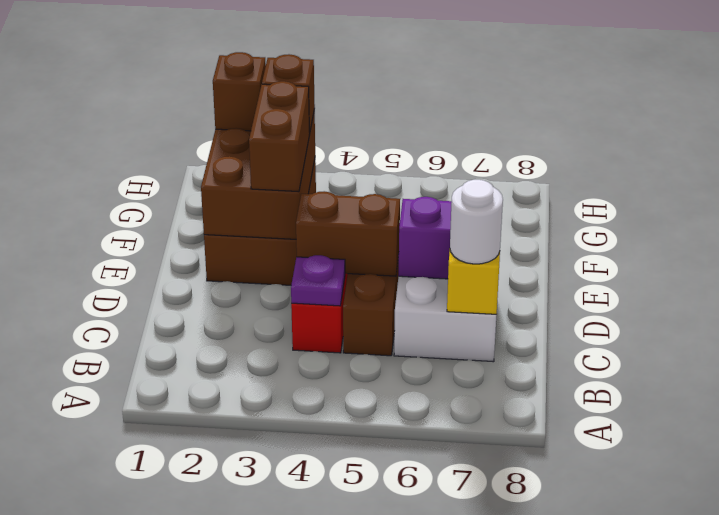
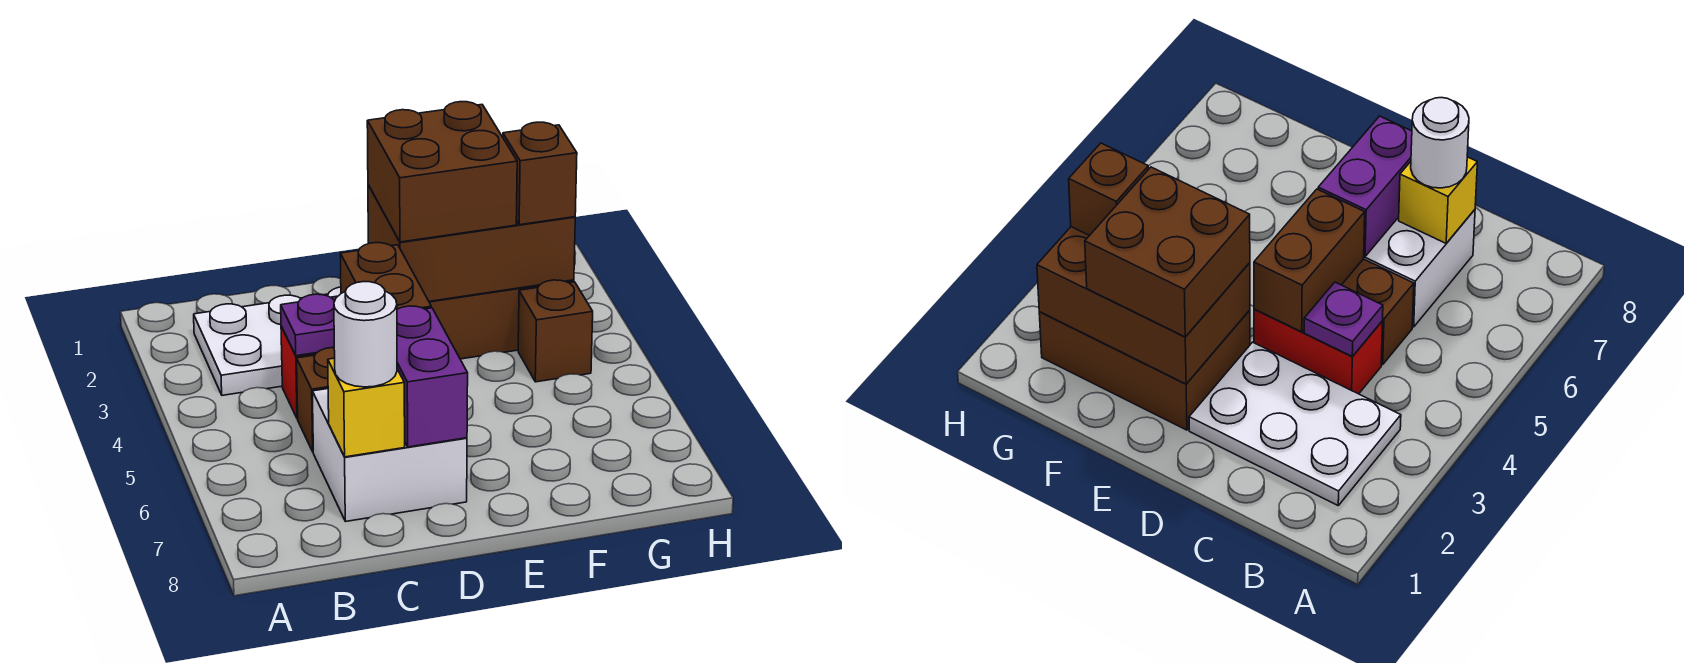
none -> white plate B2:D3 level 1
brown brick E3:F3 level 3 -> brown brick E2:F3 level 3
brown brick G2 level 3 -> brown brick G4 level 1

